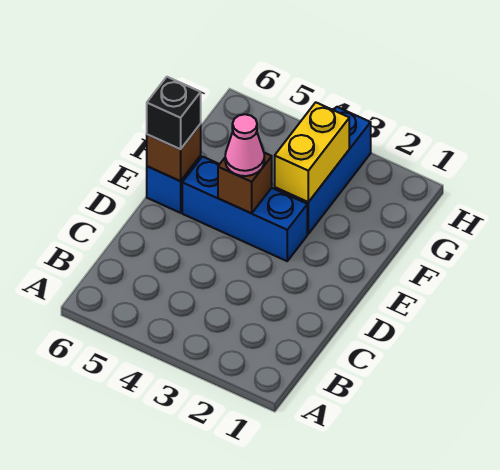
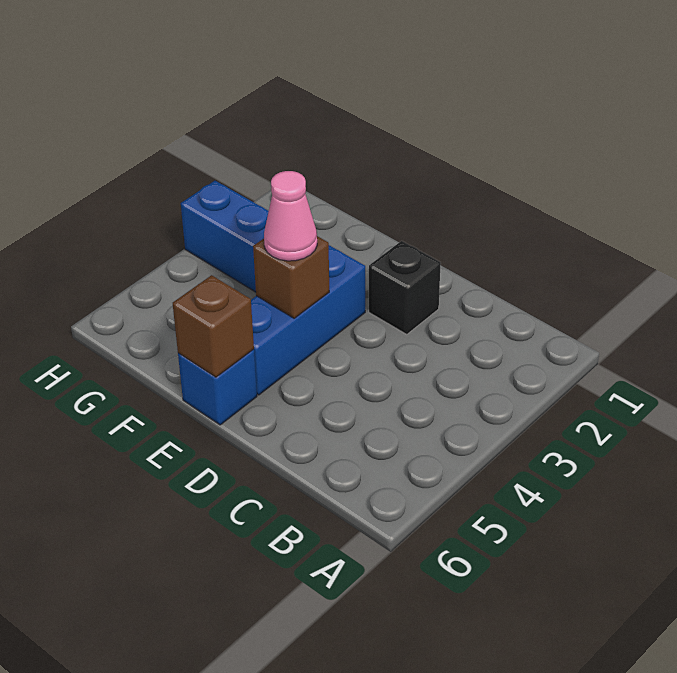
black brick E6 level 3 -> black brick D2 level 1
yellow brick F3:G3 level 2 -> none

